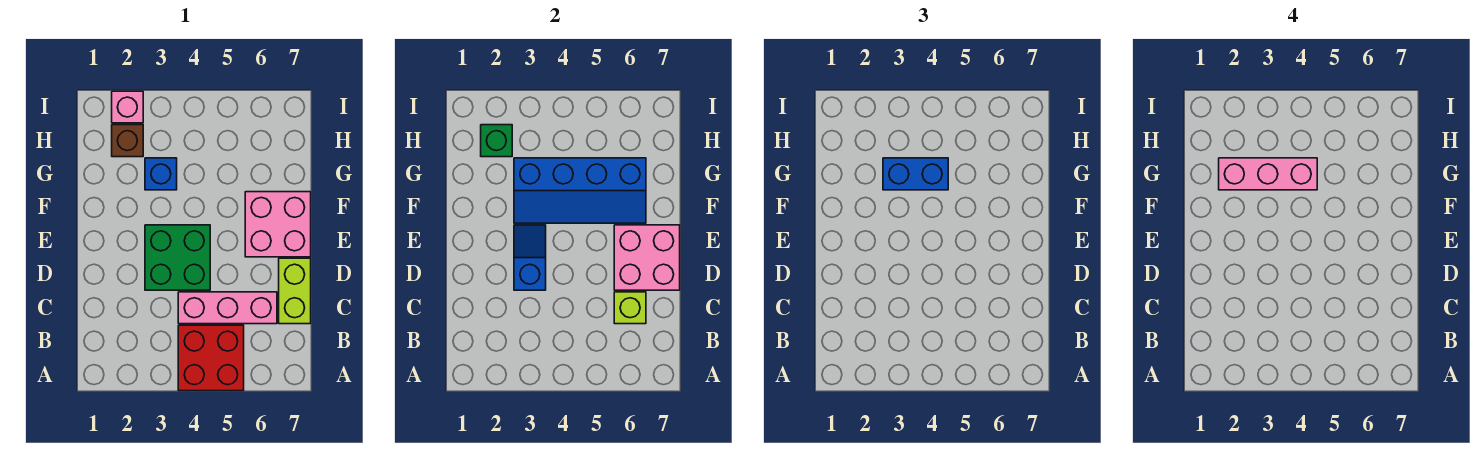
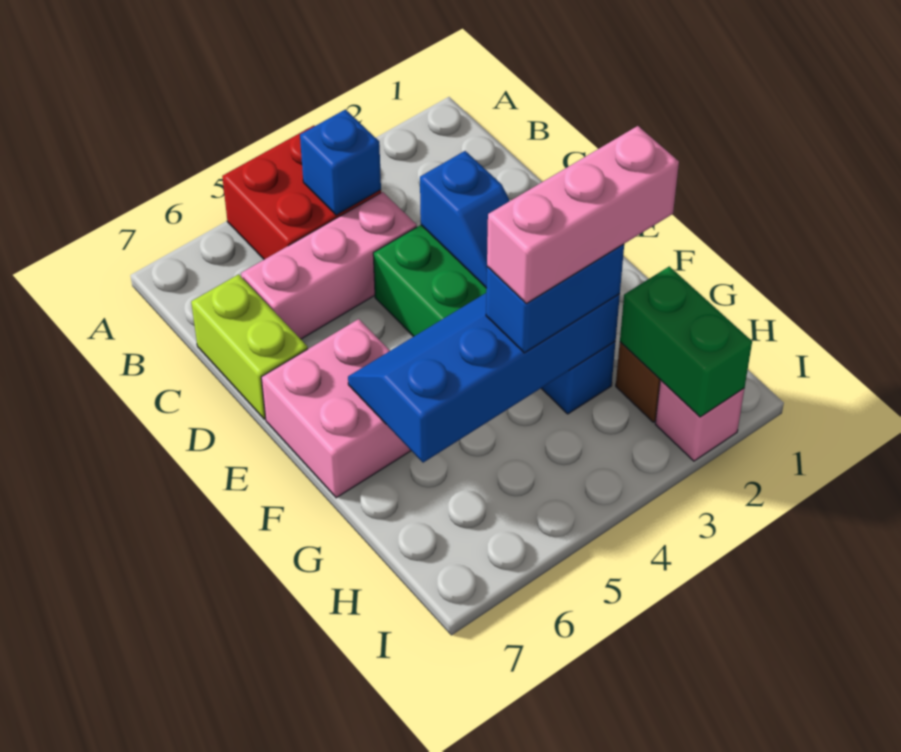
none -> blue brick B4 level 2
lime brick C6 level 2 -> none
pink brick D6:E7 level 2 -> none
green brick H2 level 2 -> green brick H2:I2 level 2

